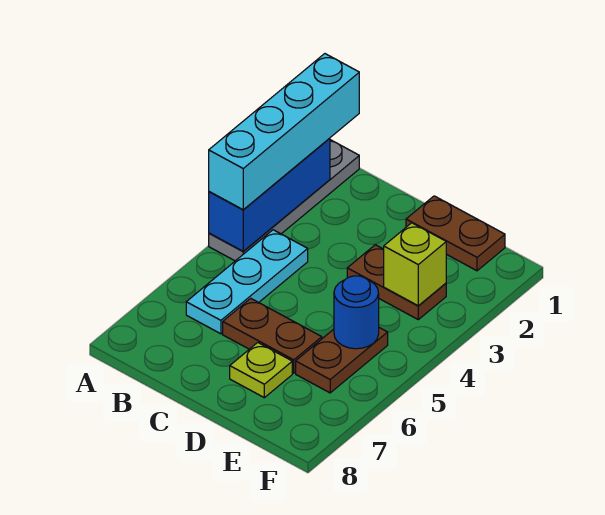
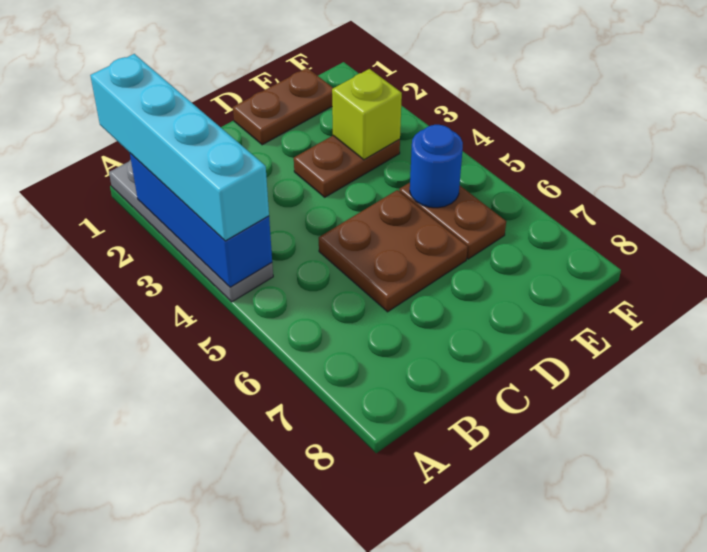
cyan plate B4:B6 level 1 -> none
brown plate C6:D6 level 1 -> brown plate C5:D6 level 1
lime plate D7 level 1 -> none

